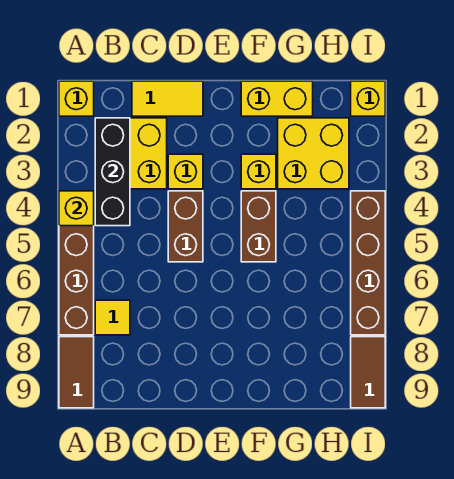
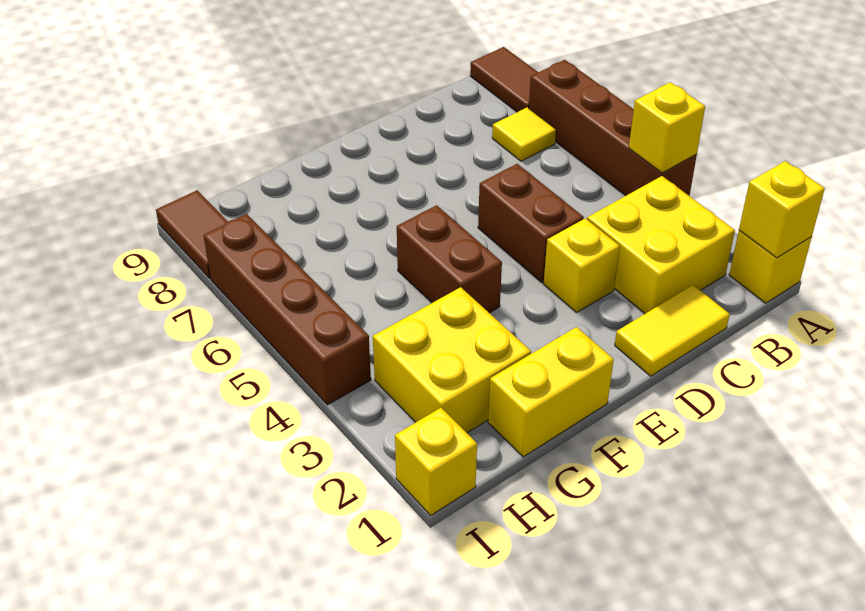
black brick B2:B4 level 2 -> none
yellow brick F3 level 1 -> yellow brick A1 level 2

